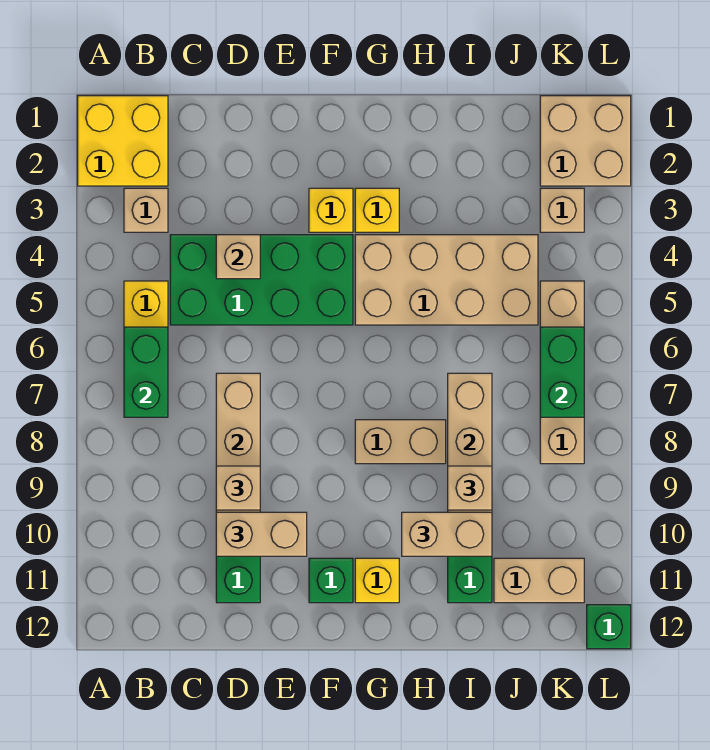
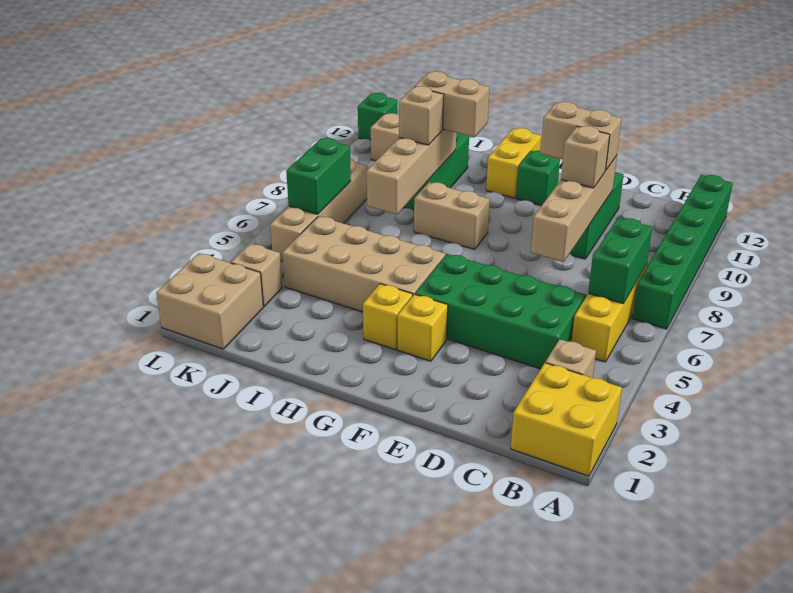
none -> green brick A7:A12 level 1
tan brick D4 level 2 -> none
yellow brick G11 level 1 -> yellow brick G11:G12 level 1

